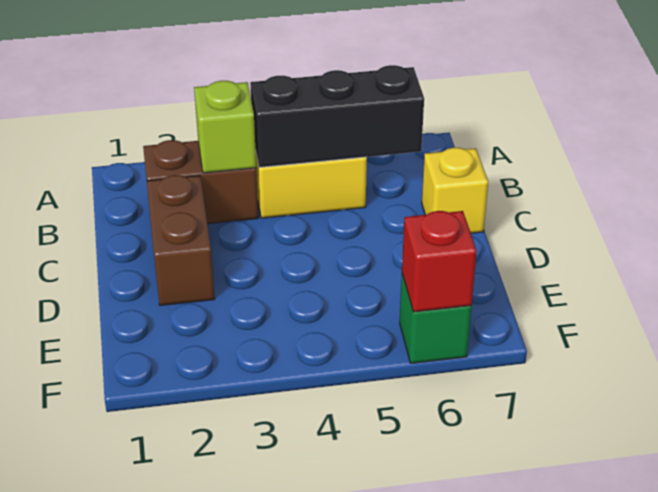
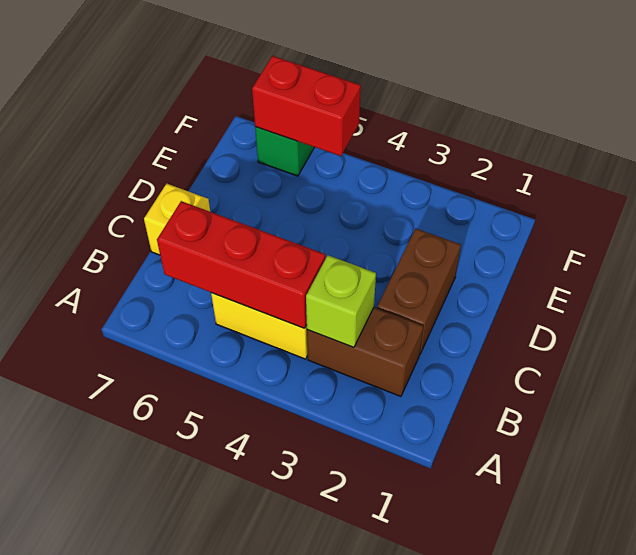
black brick B4:B6 level 2 -> red brick B4:B6 level 2
red brick F6 level 2 -> red brick F5:F6 level 2

